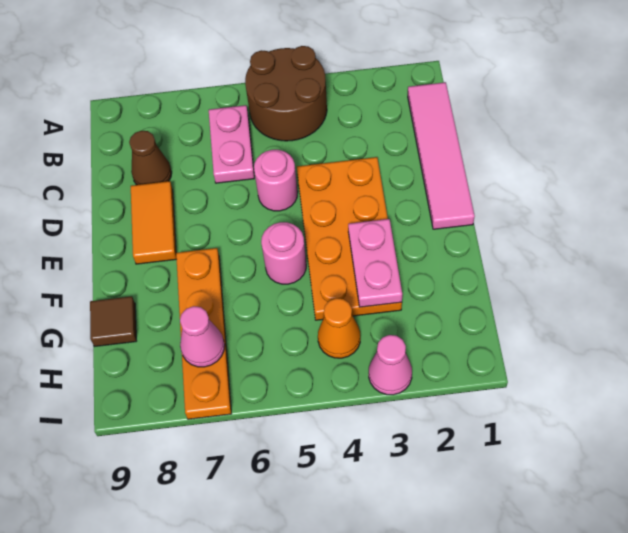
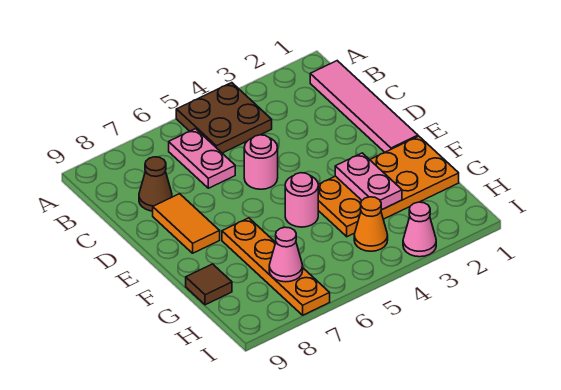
brown round brick A4:B5 level 1 -> brown plate A4:B5 level 1
orange plate D3:G4 level 1 -> orange plate F1:G4 level 1

